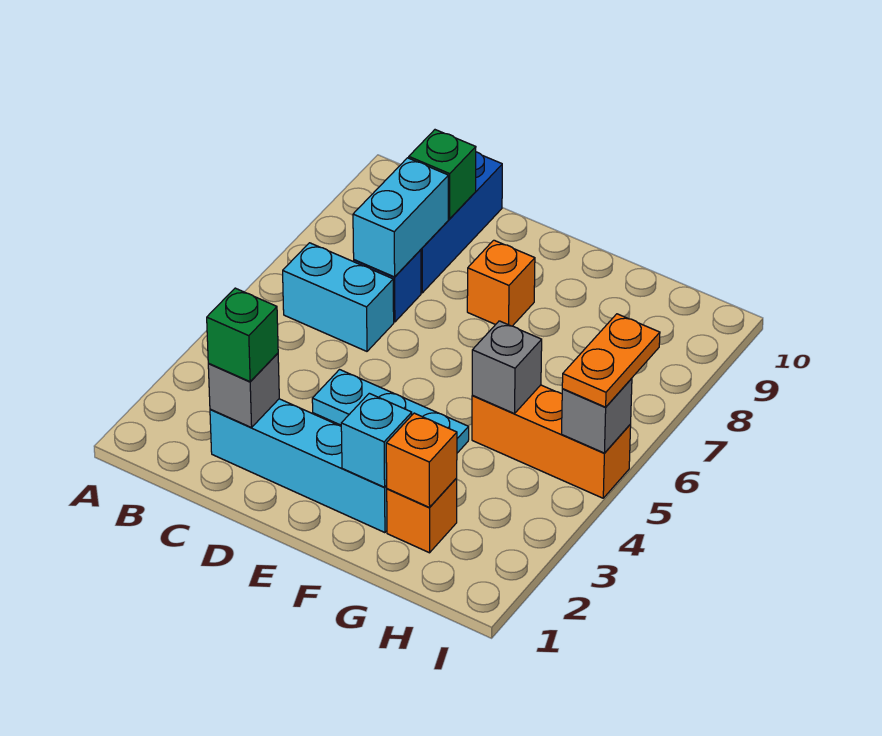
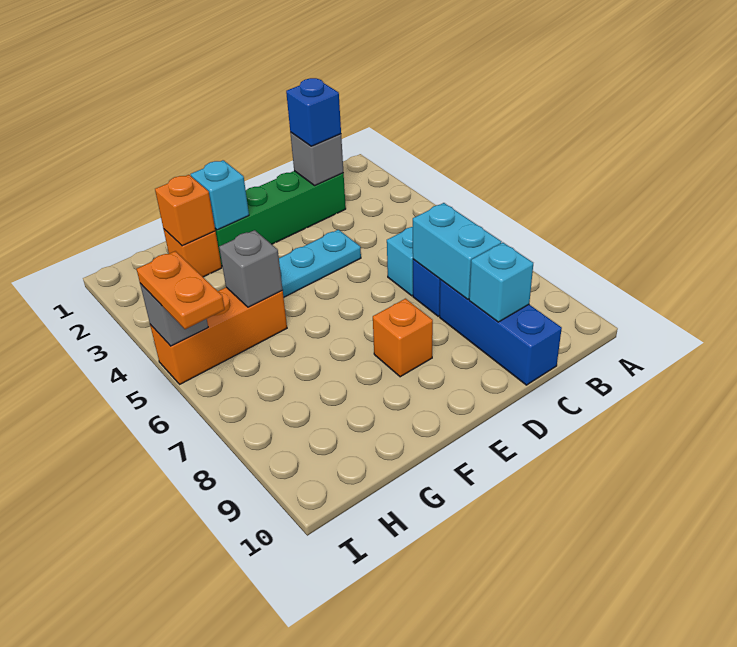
cyan brick C2:F2 level 1 -> green brick C2:F2 level 1
green brick C2 level 3 -> blue brick C2 level 3
green brick C9 level 2 -> cyan brick C9 level 2

